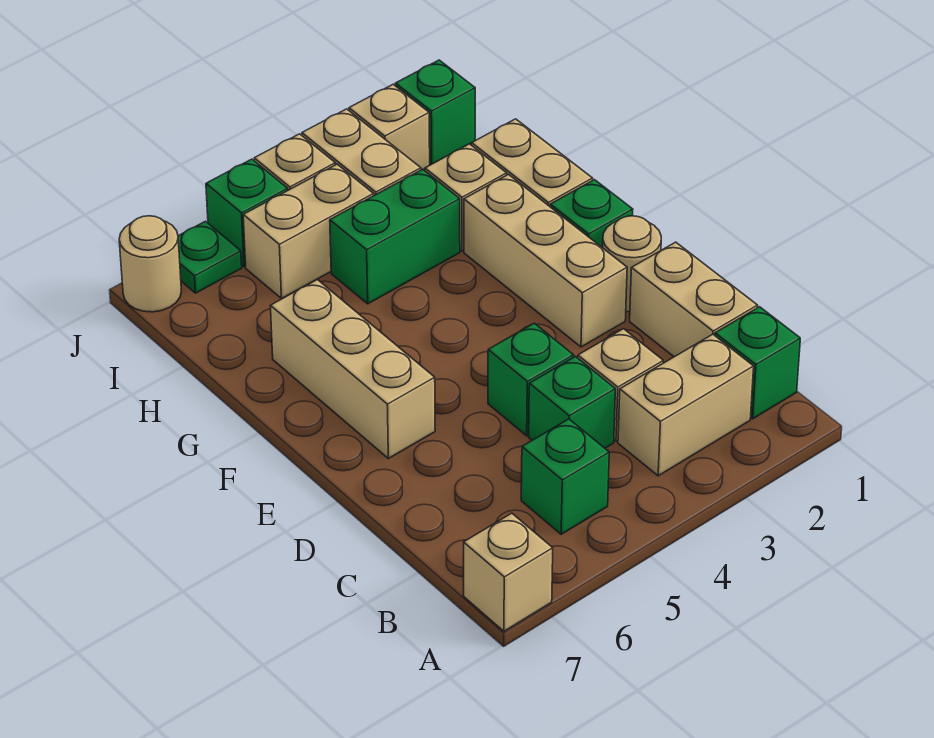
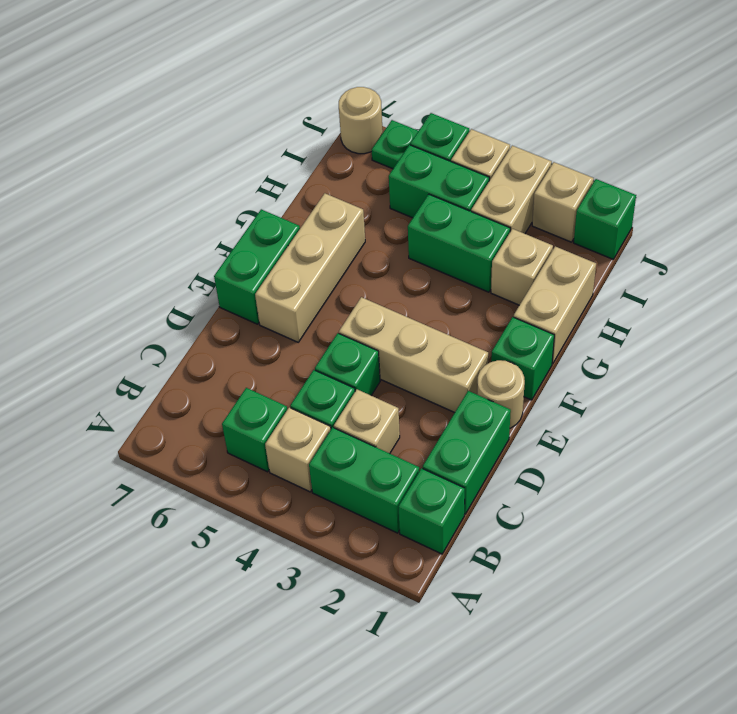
tan brick A7 level 1 -> tan brick B4 level 1
tan brick B2:B3 level 1 -> green brick B2:B3 level 1
tan brick C1:D1 level 1 -> green brick C1:D1 level 1
tan brick E2:G2 level 1 -> tan brick E2:E4 level 1
none -> green brick E7:F7 level 1
tan brick I4:I5 level 1 -> green brick I4:I5 level 1

